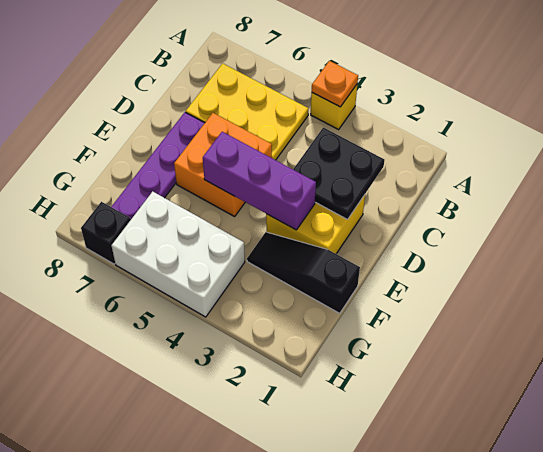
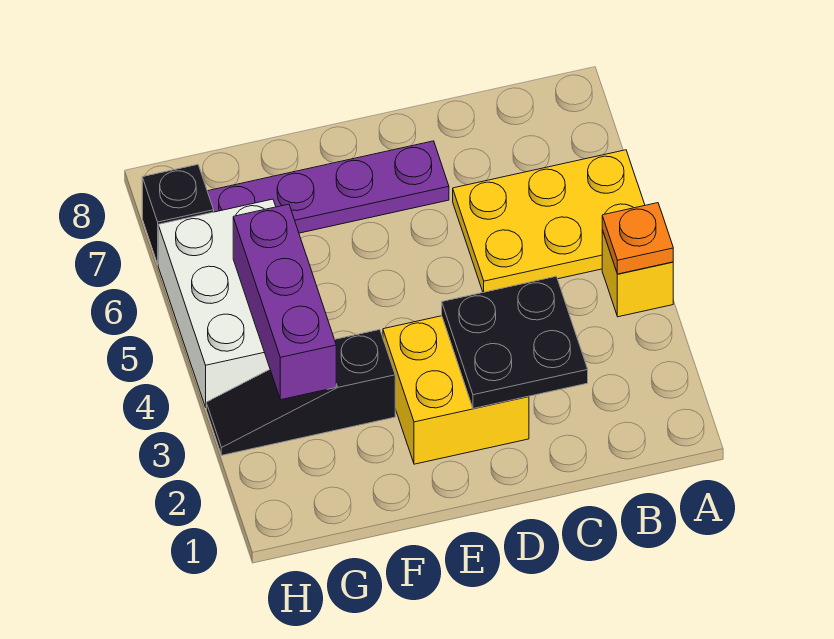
yellow plate B5:C7 level 1 -> yellow plate A5:C6 level 1
orange brick D5:E6 level 1 -> none
purple brick E3:E5 level 2 -> purple brick G3:G5 level 2
black slope F1:F3 level 1 top 1 -> black slope F3:H3 level 1 top F

